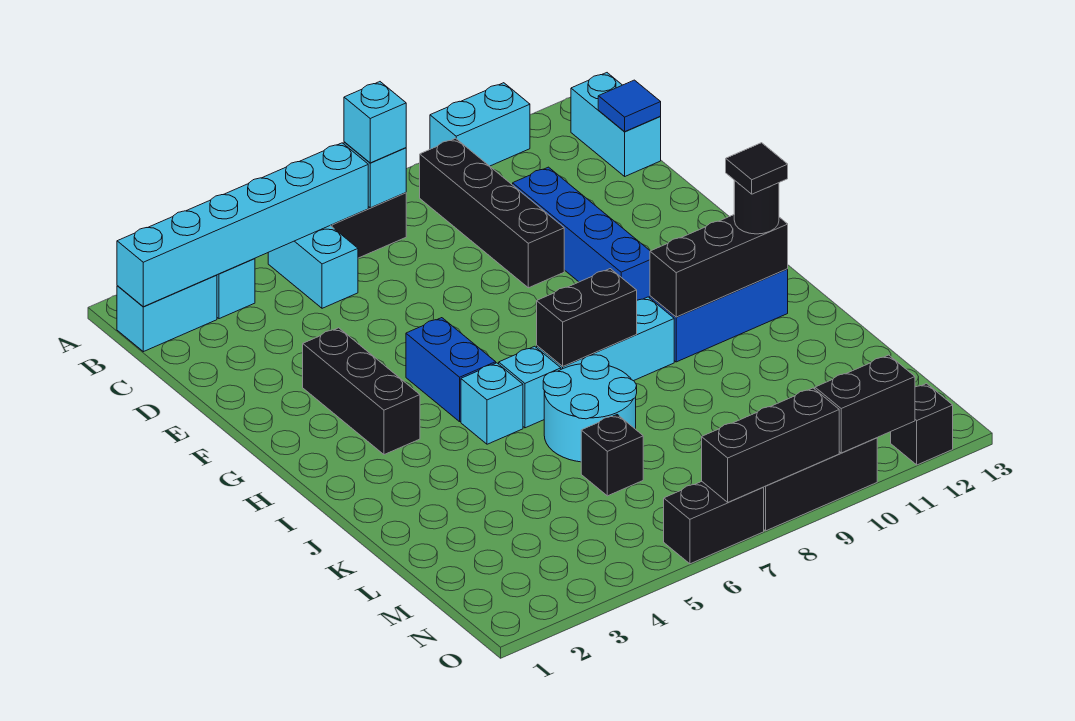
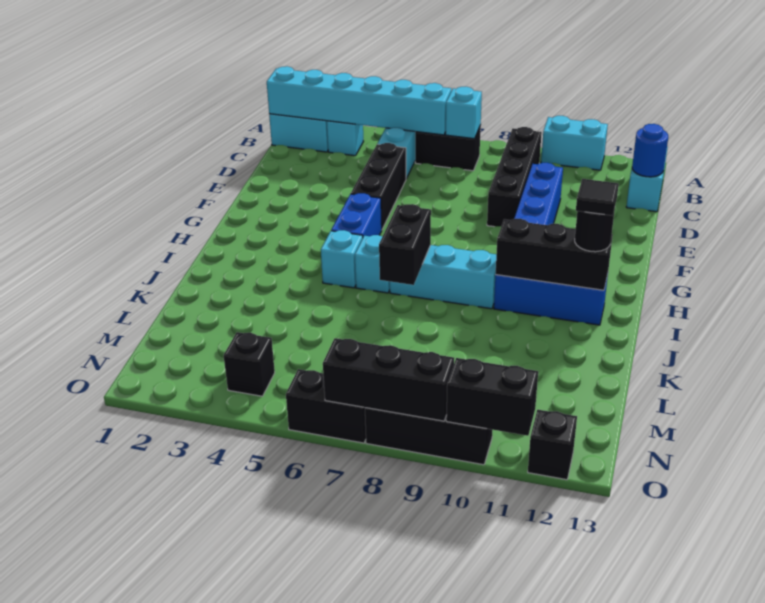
cyan brick B7 level 3 -> none
blue tile C13 level 2 -> blue round brick C13 level 2
black brick F3:H3 level 1 -> black brick D5:F5 level 1
black brick I7:I8 level 2 -> black brick I7:J7 level 2
cyan round brick J6:K7 level 1 -> none
black brick L6 level 1 -> black brick N4 level 1

